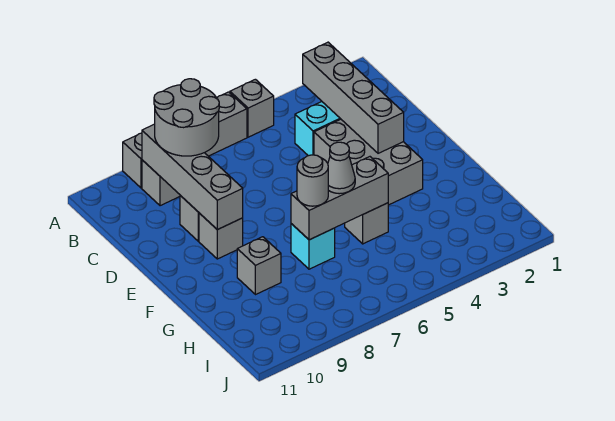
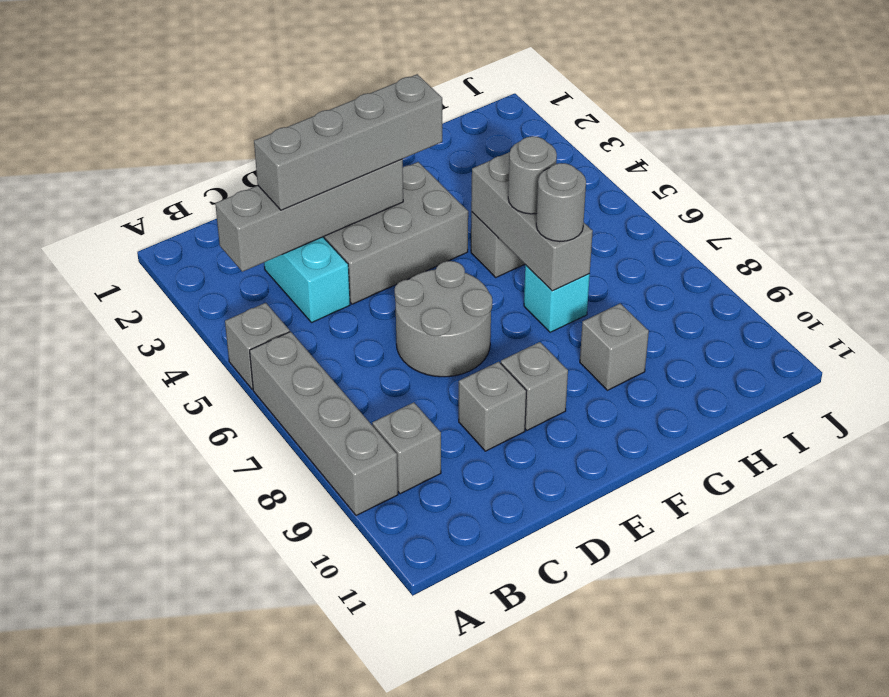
grey round brick B8:C9 level 3 -> grey round brick D6:E7 level 1
grey brick B9:E9 level 2 -> grey brick C3:F3 level 3
grey cone G6 level 3 -> grey round brick G6 level 3

